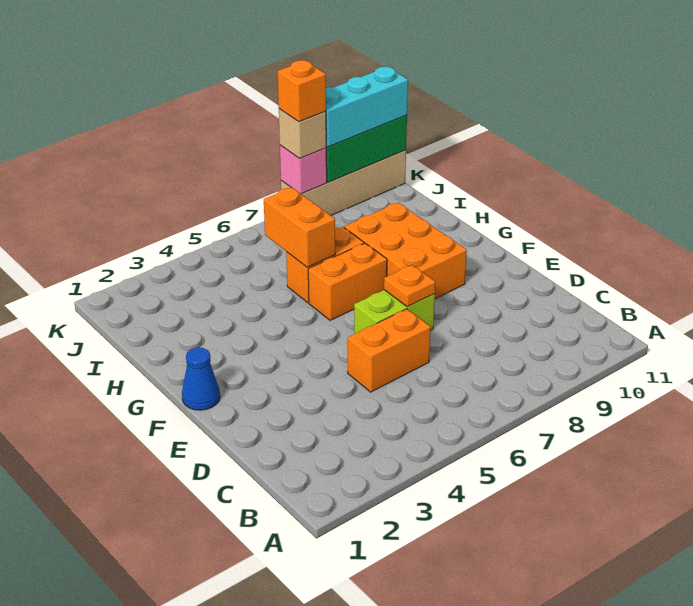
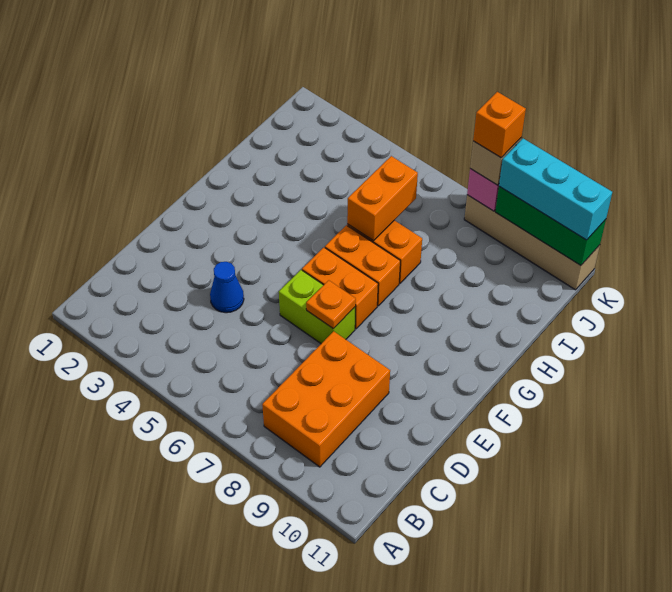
orange brick D5:D6 level 1 -> orange brick F6:F7 level 1
blue cone F1 level 1 -> blue cone D4 level 1
orange brick F8:H9 level 1 -> orange brick B8:D9 level 1

